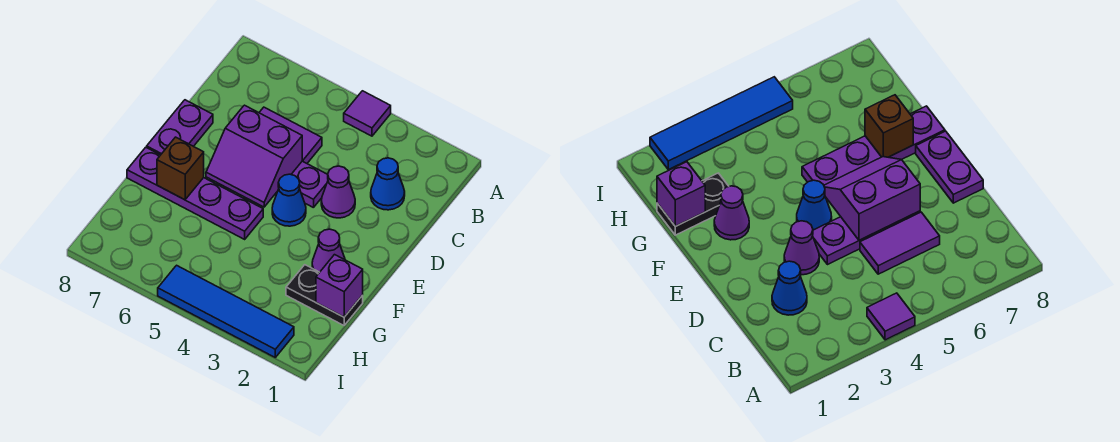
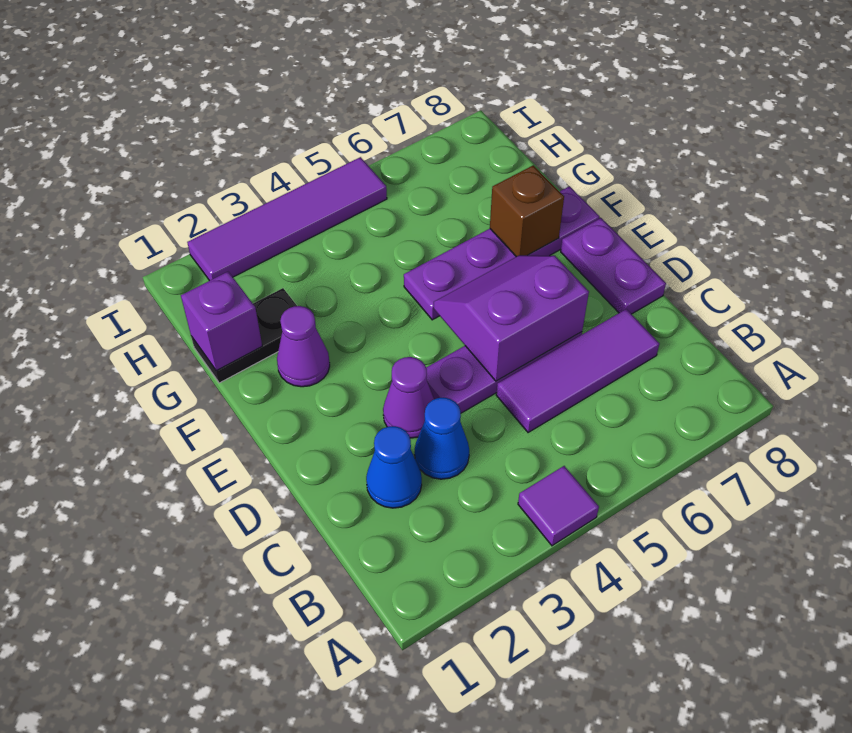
purple tile C5:C6 level 1 -> purple tile C5:C7 level 1
blue cone E4 level 1 -> blue cone C3 level 1
blue tile I2:I5 level 1 -> purple tile I2:I5 level 1

